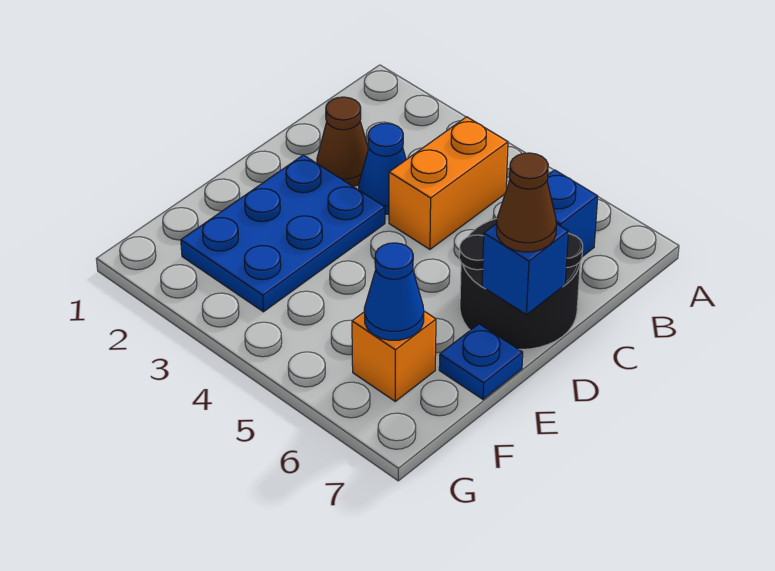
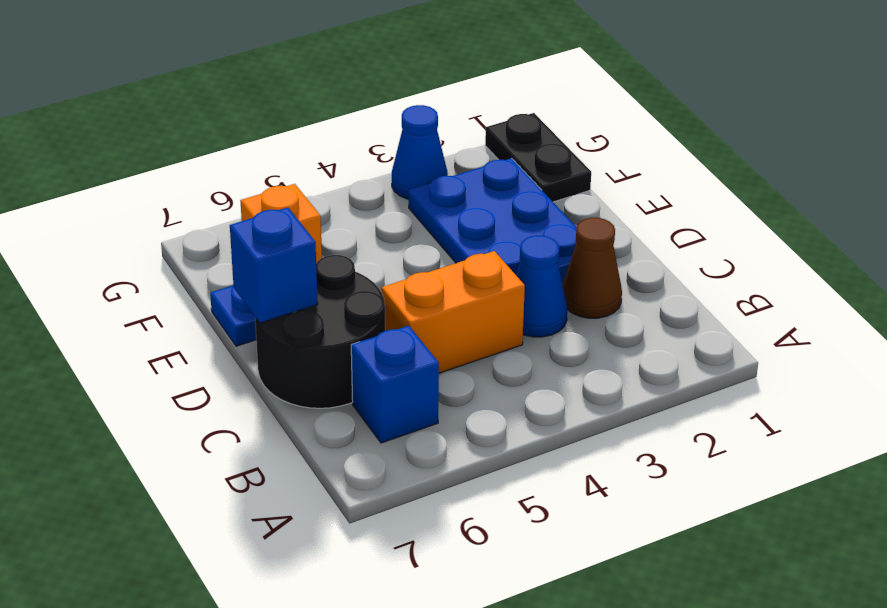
orange brick B4:C4 level 1 -> orange brick C4:C5 level 1
brown cone D7 level 3 -> none
none -> black plate F1:G1 level 1
blue cone F6 level 2 -> blue cone G3 level 1

